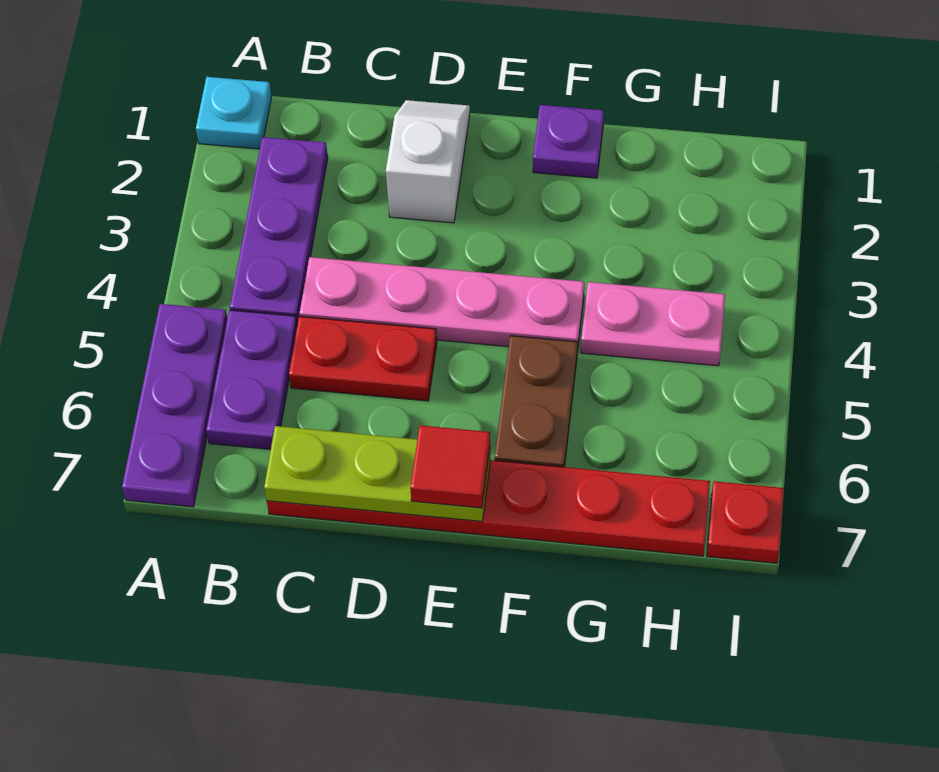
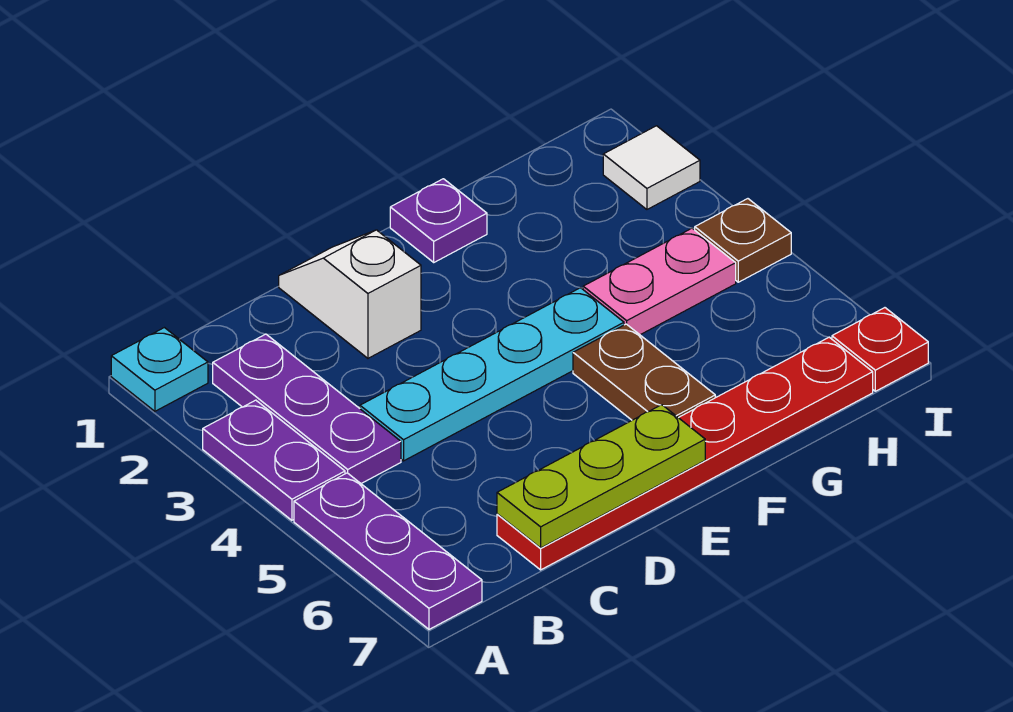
purple plate B5:B6 level 1 -> purple plate A3:A4 level 1
pink plate C4:F4 level 1 -> cyan plate C4:F4 level 1
red plate C5:D5 level 1 -> none
red tile E7 level 3 -> none
none -> white tile I2 level 1
none -> brown plate I4 level 1

